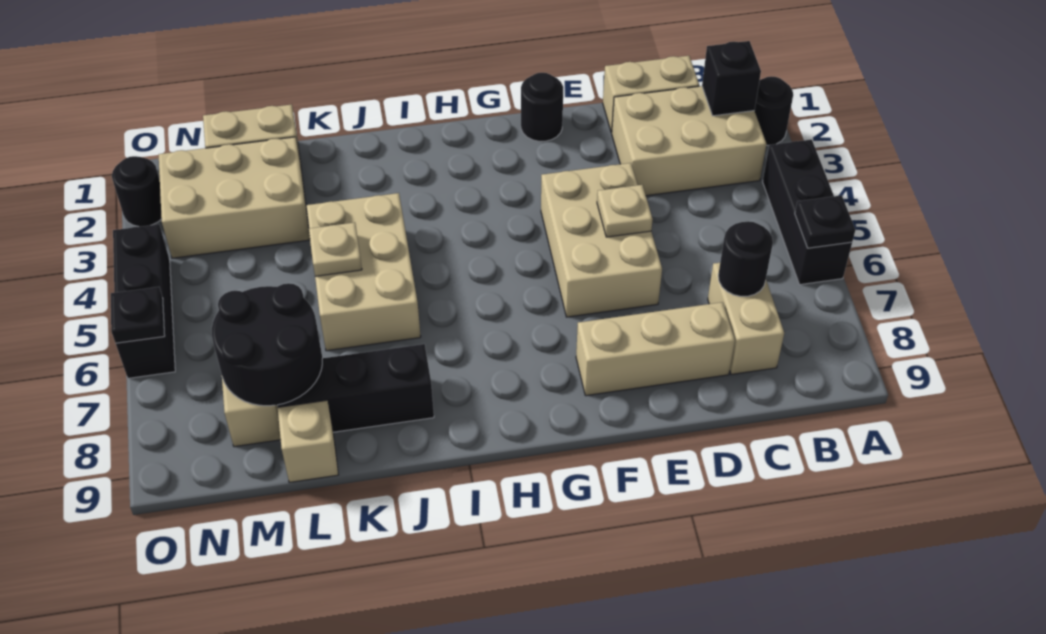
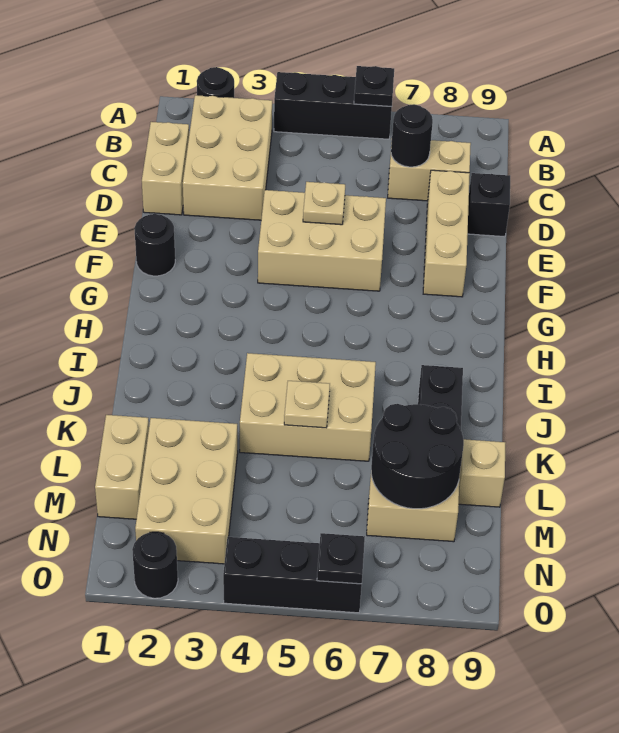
black brick B2 level 2 -> black brick D9 level 1

